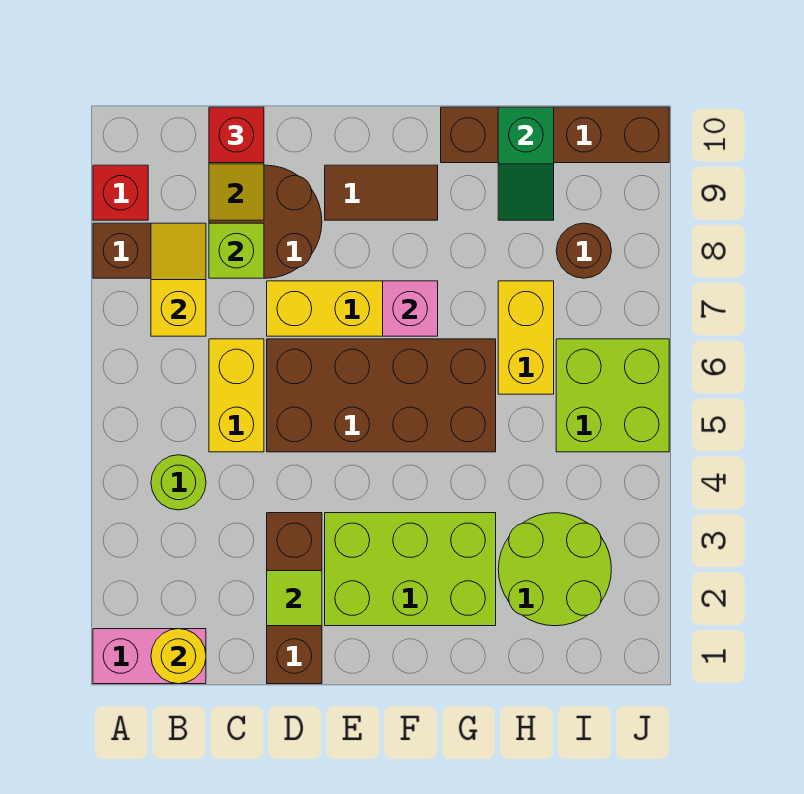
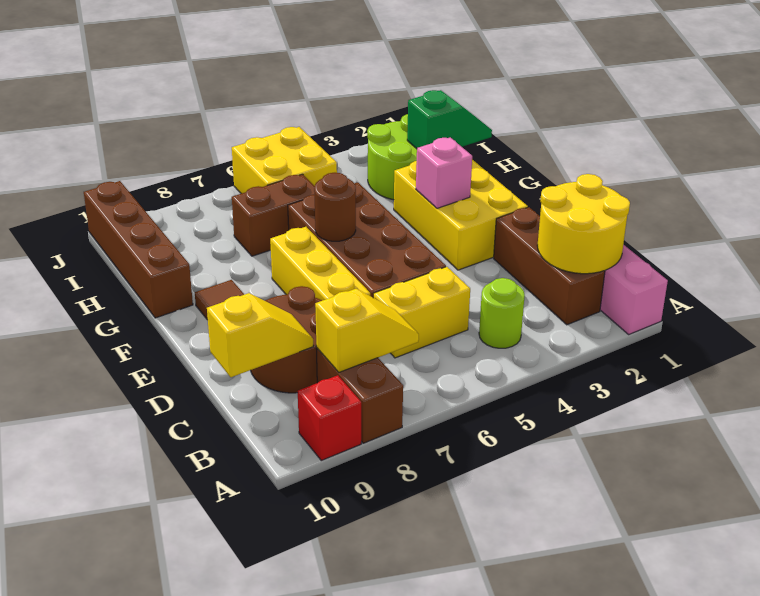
yellow round brick B1 level 2 -> yellow round brick B1:C2 level 2
yellow slope B7:B8 level 2 top 7 -> yellow slope B7:B8 level 2 top 8
lime brick C8 level 2 -> none
red brick C10 level 3 -> none
brown brick D1:D3 level 1 -> brown brick B2:D2 level 1
lime tile D2 level 2 -> none
lime brick E2:G3 level 1 -> yellow brick E2:G3 level 1
pink brick F7 level 2 -> pink brick F3 level 2
yellow brick H6:H7 level 1 -> brown brick H6:H7 level 1
green slope H9:H10 level 2 top 10 -> green slope H1:H2 level 2 top 2
lime brick I5:J6 level 1 -> yellow brick I5:J6 level 1
brown round brick I8 level 1 -> brown round brick F6 level 2

